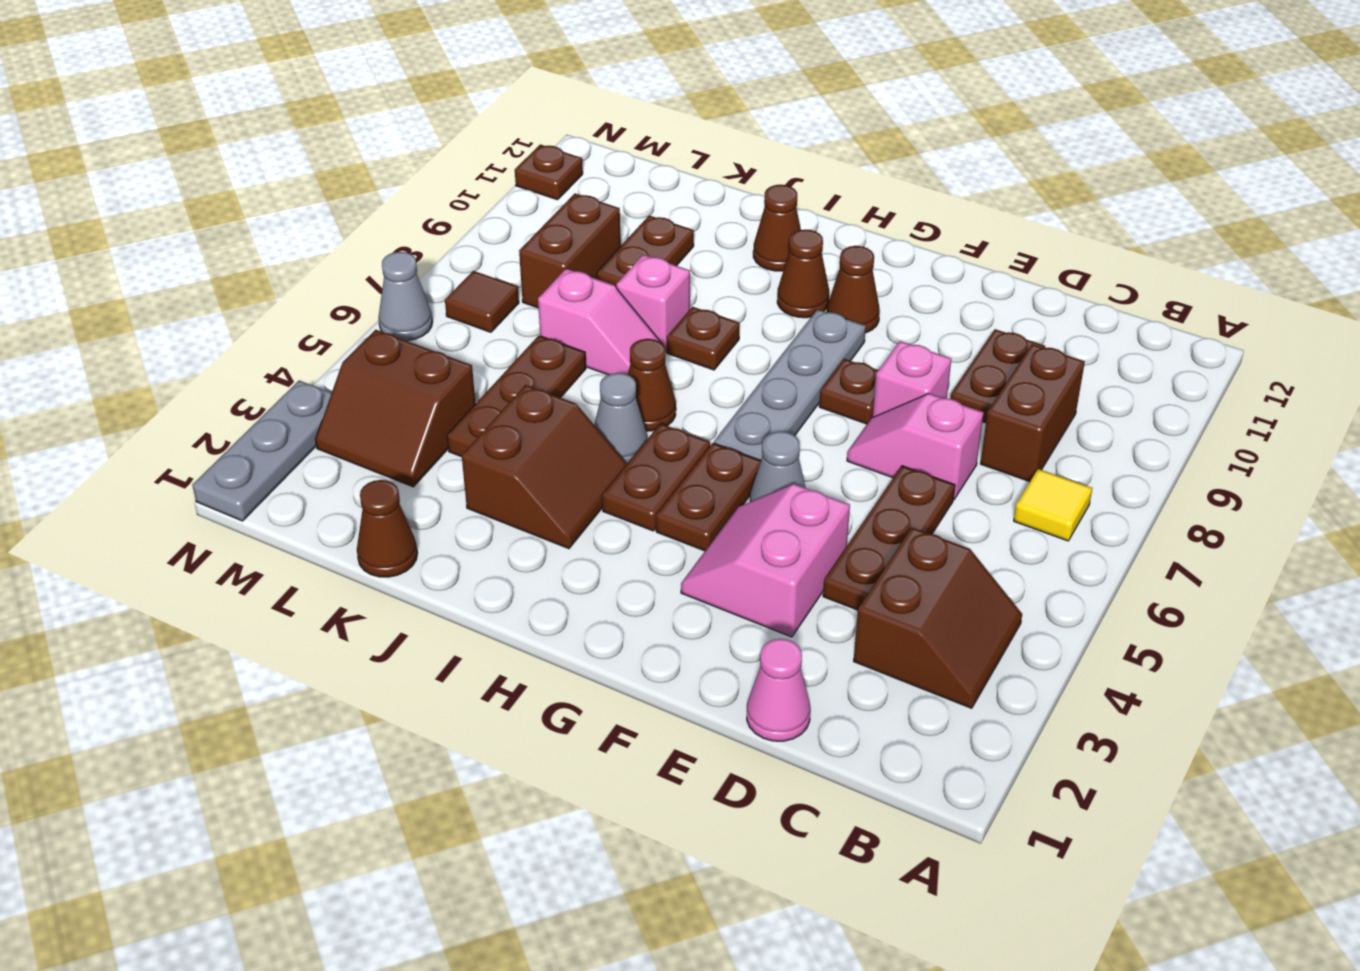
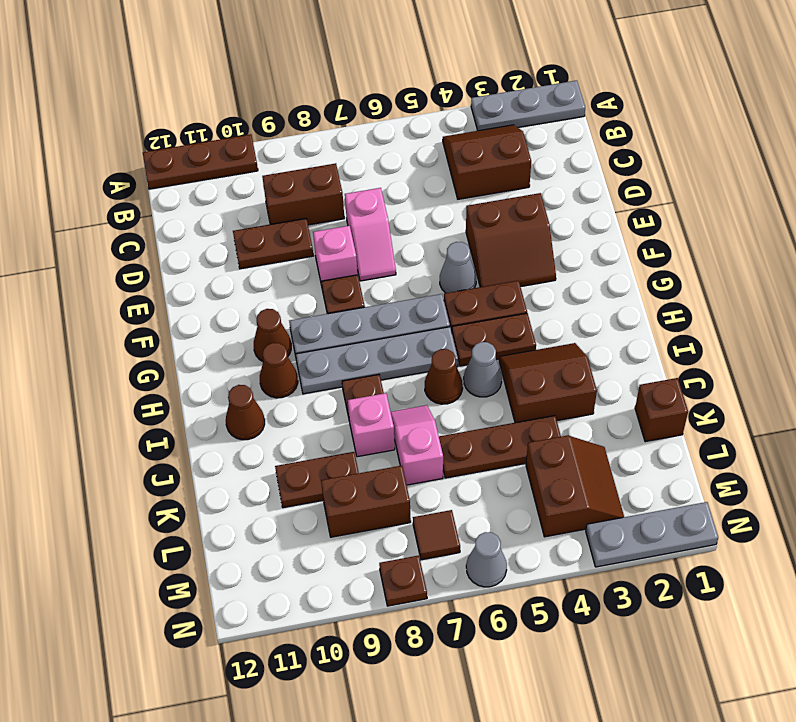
none -> grey plate A1:A3 level 1
yellow tile B7 level 1 -> none
pink cone D1 level 1 -> none
brown plate D4:D6 level 1 -> brown plate A10:A12 level 1
pink slope E3:F4 level 1 top E -> brown slope E3:F4 level 1 top E
none -> grey plate H6:H9 level 1
brown cone K1 level 1 -> brown brick K1 level 1
brown plate N11 level 1 -> brown plate N8 level 1

